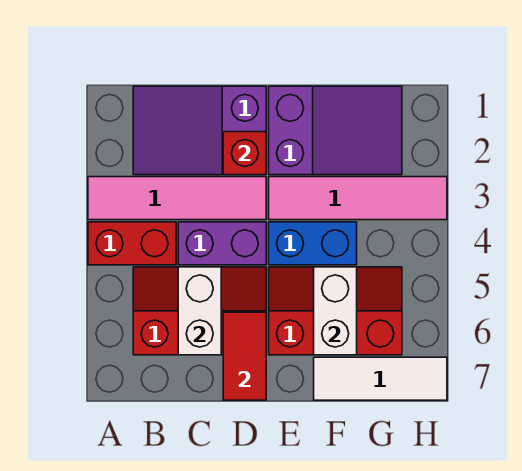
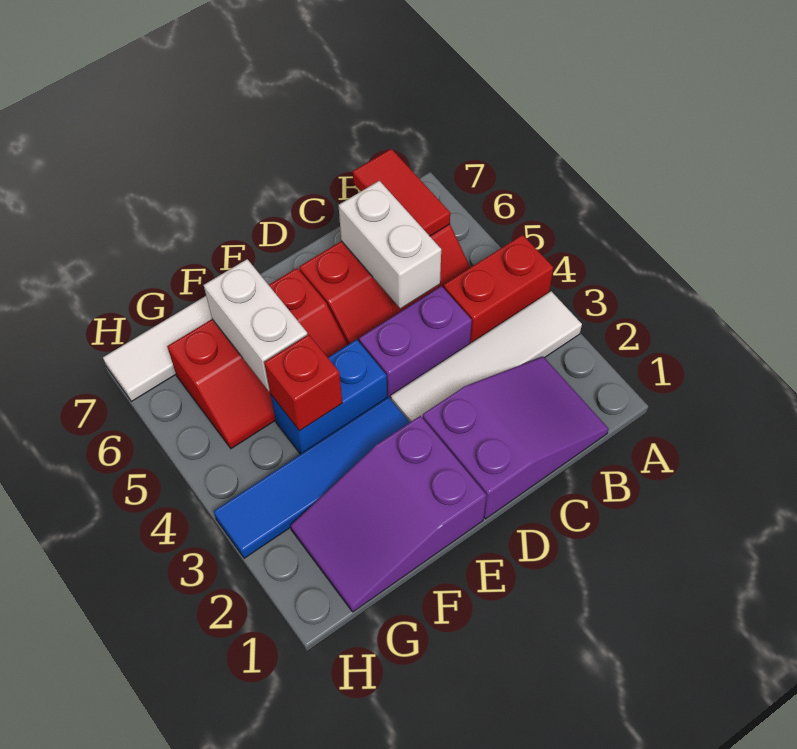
pink tile A3:D3 level 1 -> white tile A3:D3 level 1
red brick D2 level 2 -> red brick F4 level 2
red tile D6:D7 level 2 -> red tile B6:B7 level 2
pink tile E3:H3 level 1 -> blue tile E3:H3 level 1

